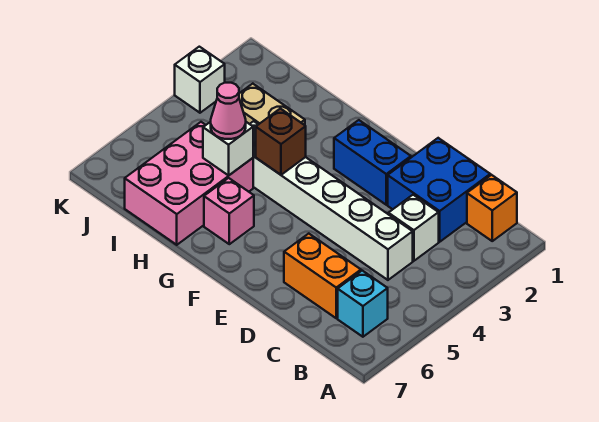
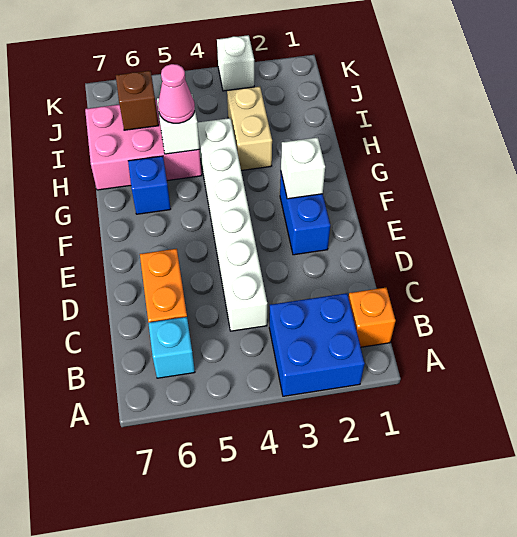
blue brick C1:D2 level 1 -> blue brick A2:B3 level 1
white brick C3 level 1 -> white brick F2 level 2
brown brick G4 level 2 -> brown brick I6 level 2
pink brick G6 level 1 -> blue brick G6 level 1

